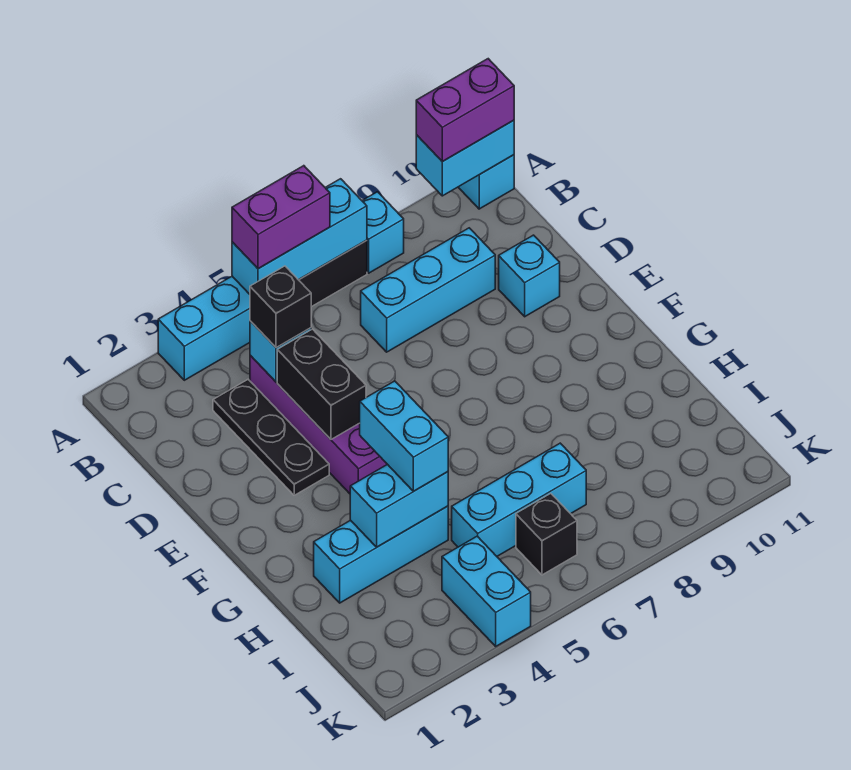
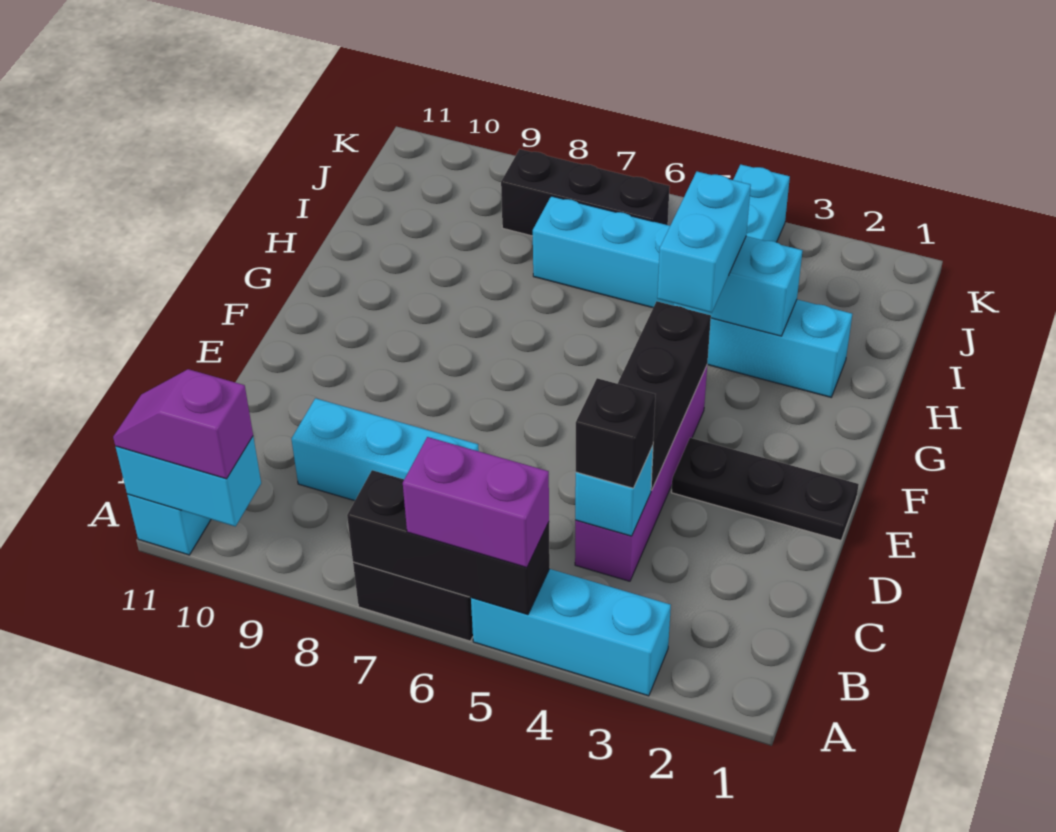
cyan brick A5:A7 level 2 -> black brick A5:A7 level 2
cyan brick A8 level 1 -> none
purple brick A10:A11 level 3 -> purple slope A10:A11 level 3 top 10
black plate C3:E3 level 1 -> black plate E1:E3 level 1
black brick D4:E4 level 2 -> black brick D4:F4 level 2
cyan brick D10 level 1 -> none
black brick J6 level 1 -> black brick J6:J8 level 1

